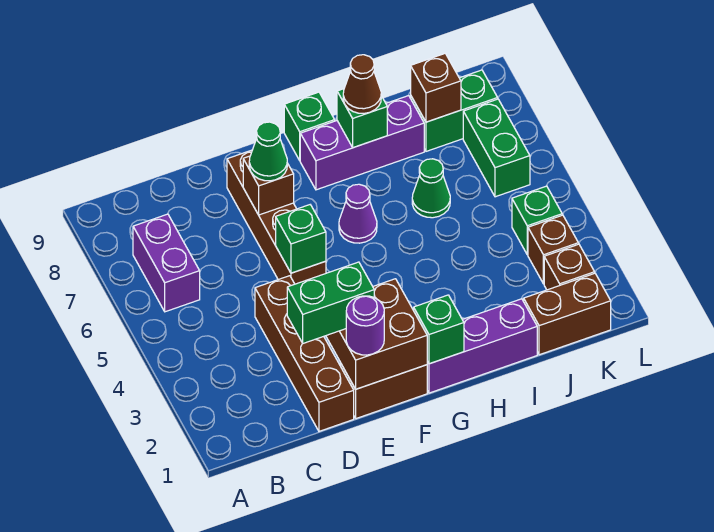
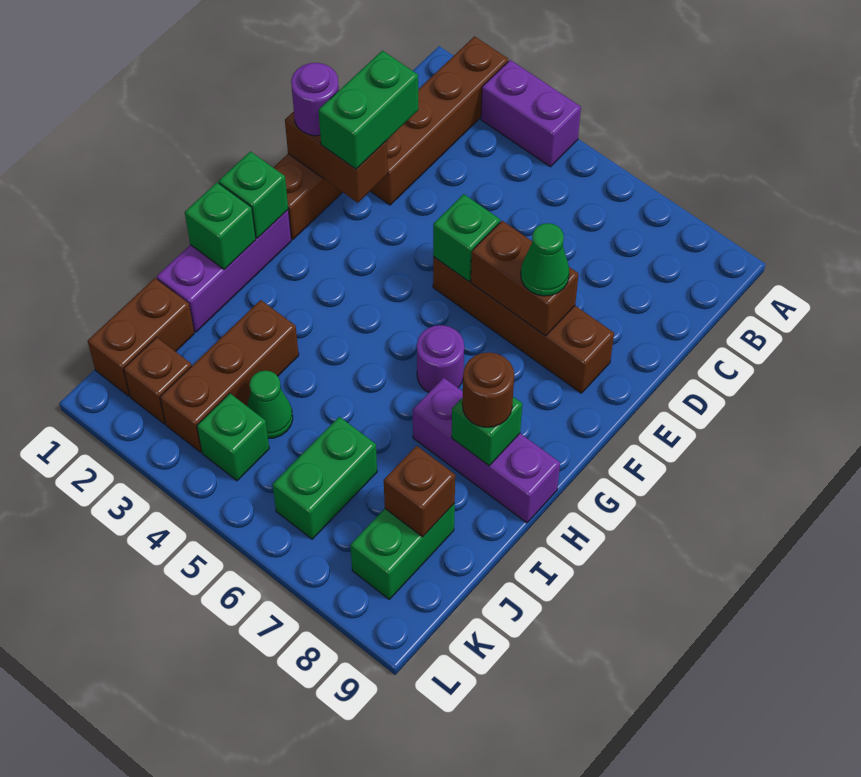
purple brick B6:B7 level 1 -> purple brick A3:A4 level 1
brown brick D1:D4 level 1 -> brown brick A2:D2 level 1
brown brick E1:F2 level 2 -> brown brick E1:E2 level 2
brown brick E7 level 2 -> brown brick E6:E7 level 2
purple cone G6 level 1 -> purple round brick G6 level 1
purple brick G8:I8 level 1 -> purple brick H7:H9 level 1
green brick G9 level 1 -> green brick H1 level 2
brown cone H8 level 3 -> brown round brick H8 level 3
green cone I6 level 1 -> green cone J4 level 1
brown brick K3 level 1 -> brown brick I3:K3 level 1
green brick K6:K7 level 1 -> green brick J6:K6 level 1

